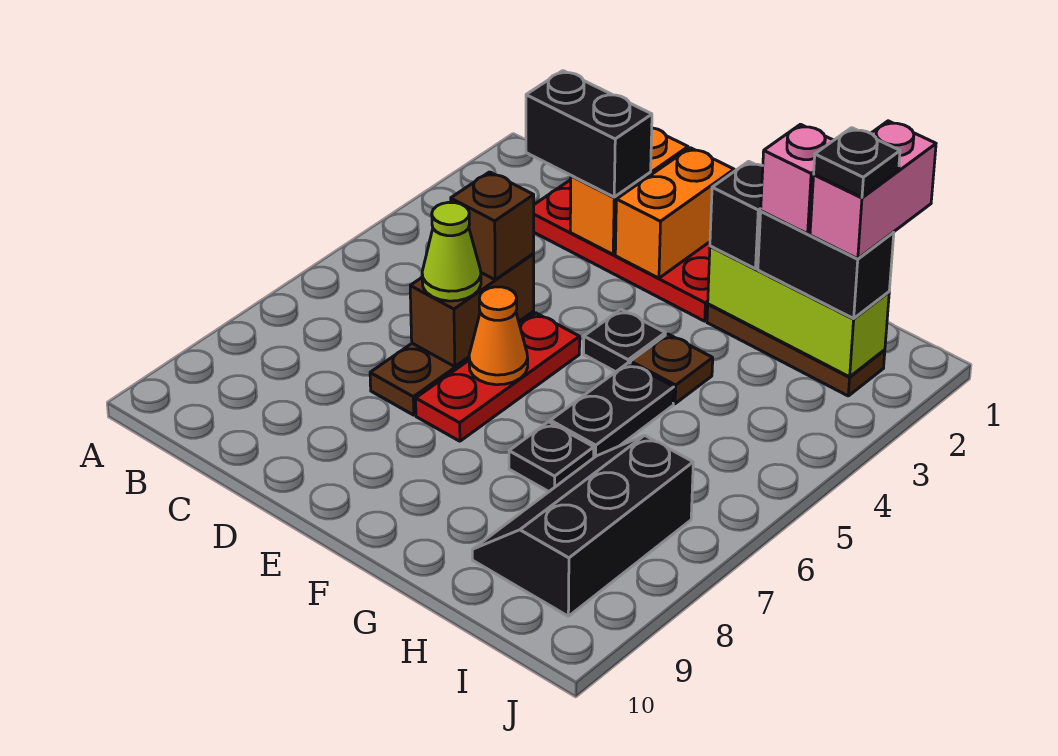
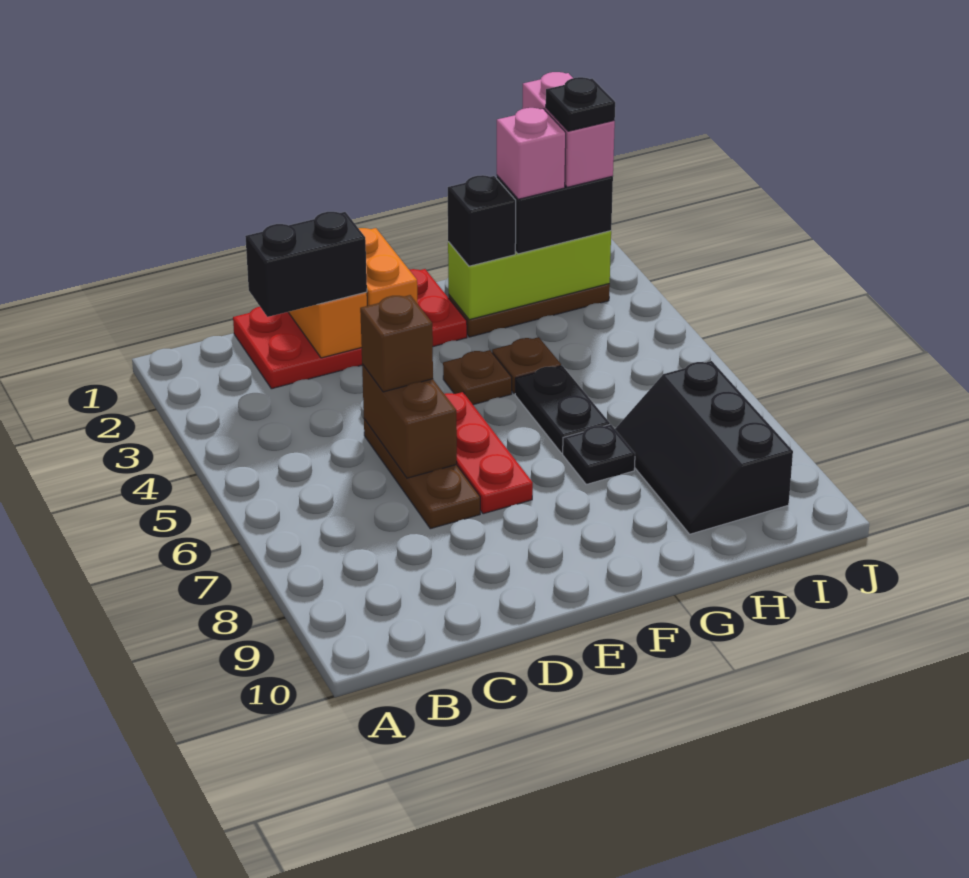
lime cone D6 level 3 -> none
orange cone E6 level 2 -> none
black plate F4 level 1 -> brown plate F4 level 1

